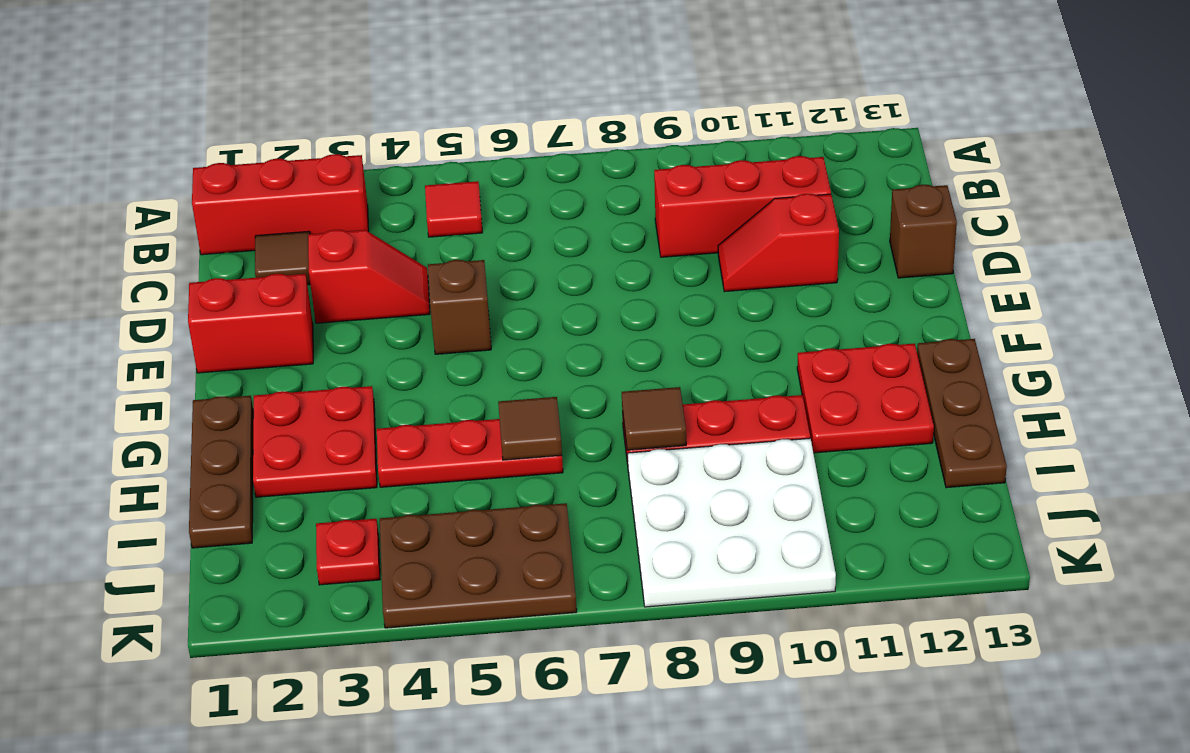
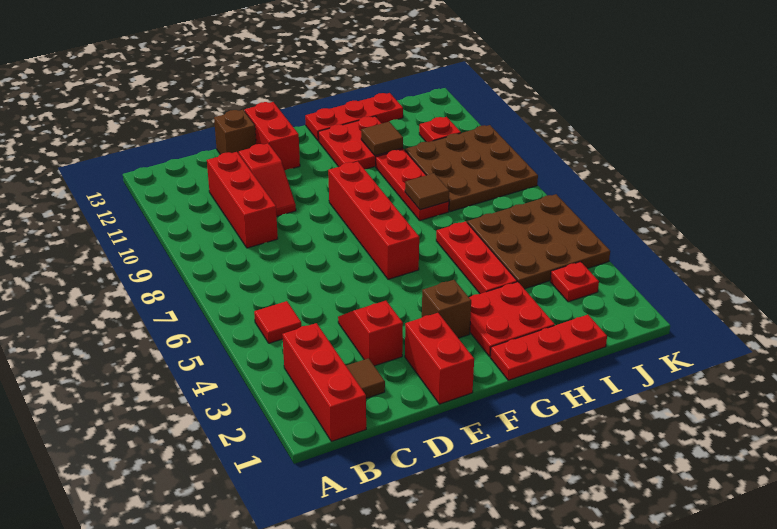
brown brick E5 level 1 -> brown brick F3 level 1
none -> red brick E12:E13 level 1
none -> red brick F6:F9 level 1
brown plate G1:I1 level 1 -> red plate G1:I1 level 1
brown plate G13:I13 level 1 -> red plate G13:I13 level 1
brown tile H6 level 2 -> brown tile H11 level 2
white plate I8:K10 level 1 -> brown plate I8:K10 level 1
brown plate J4:K6 level 1 -> brown plate I4:K6 level 1
none -> red plate J11 level 1

